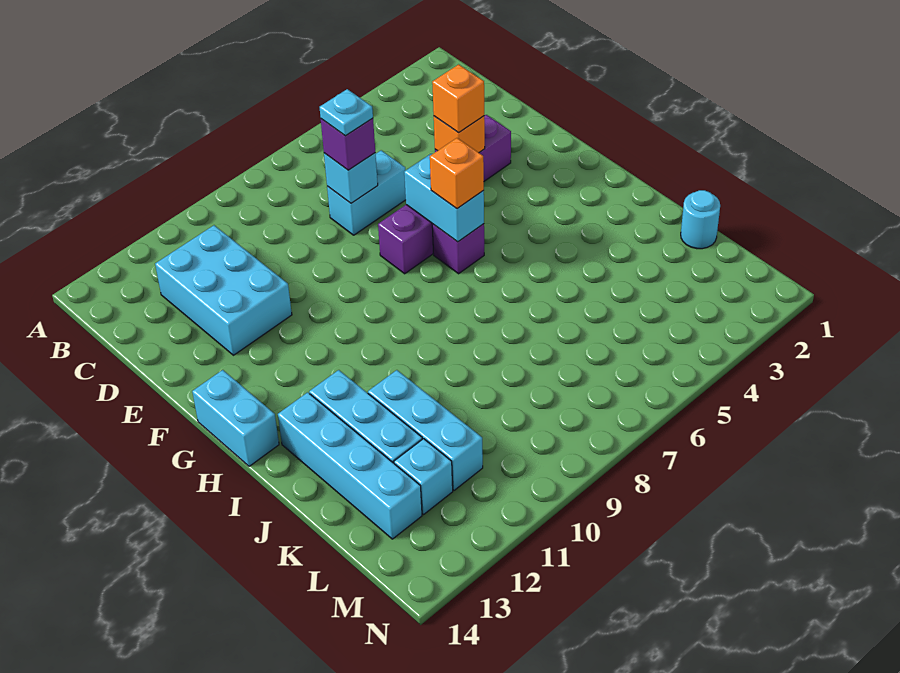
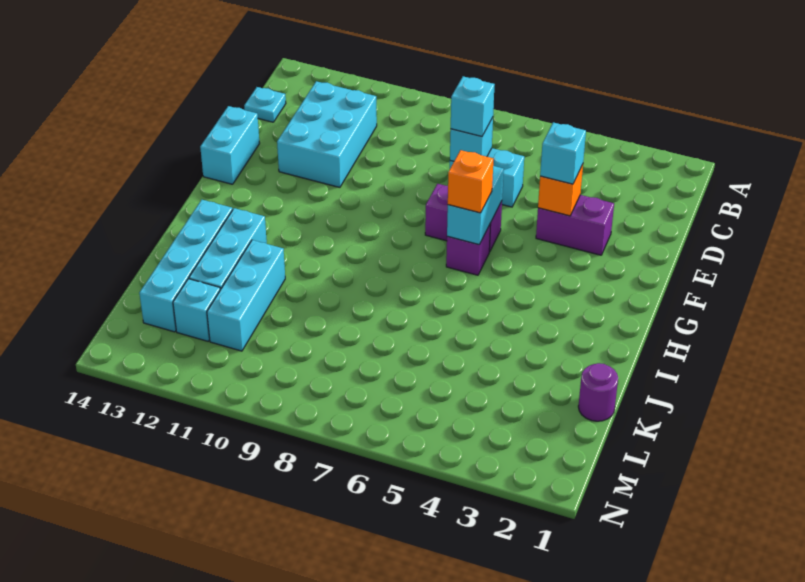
purple brick D7 level 3 -> cyan brick D7 level 3
cyan plate D7 level 4 -> cyan plate C14 level 1
orange brick E4 level 3 -> cyan brick E4 level 3
cyan brick G14:H14 level 1 -> cyan brick E14:F14 level 1
cyan round brick K1 level 1 -> purple round brick K1 level 1

